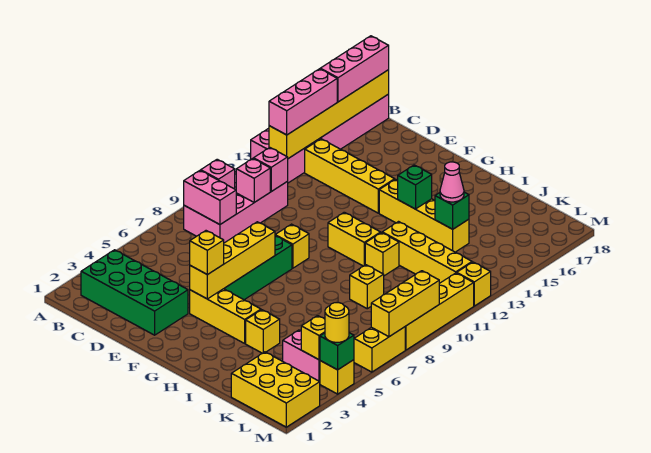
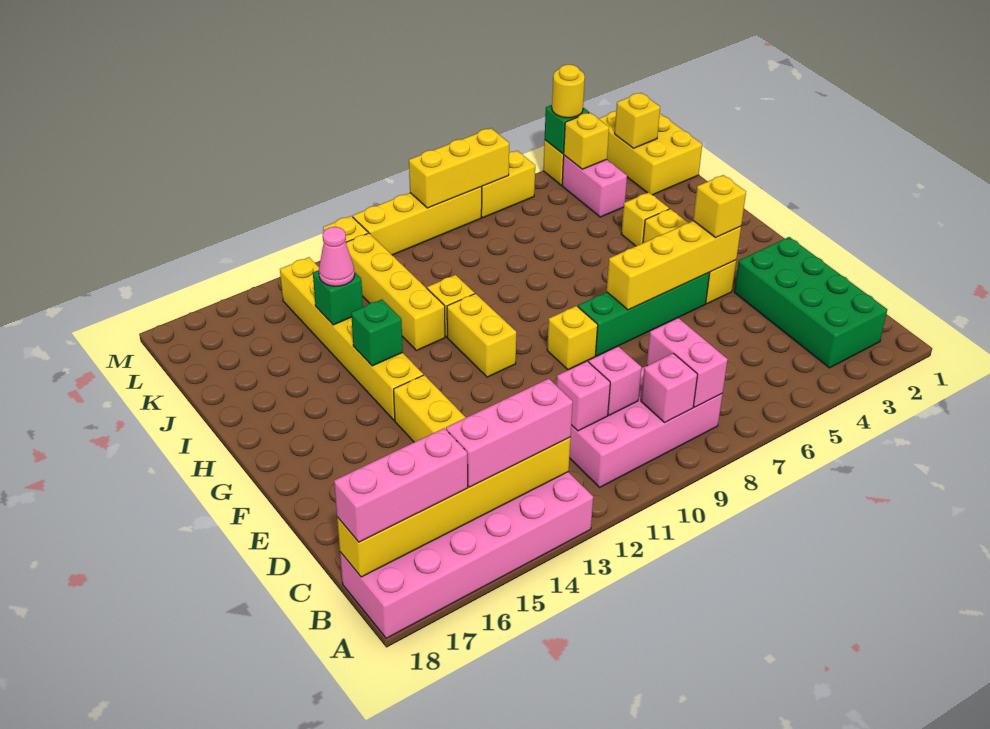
yellow brick G14:J14 level 1 -> yellow brick G14:L14 level 1
yellow brick J9 level 1 -> yellow brick L2 level 2

